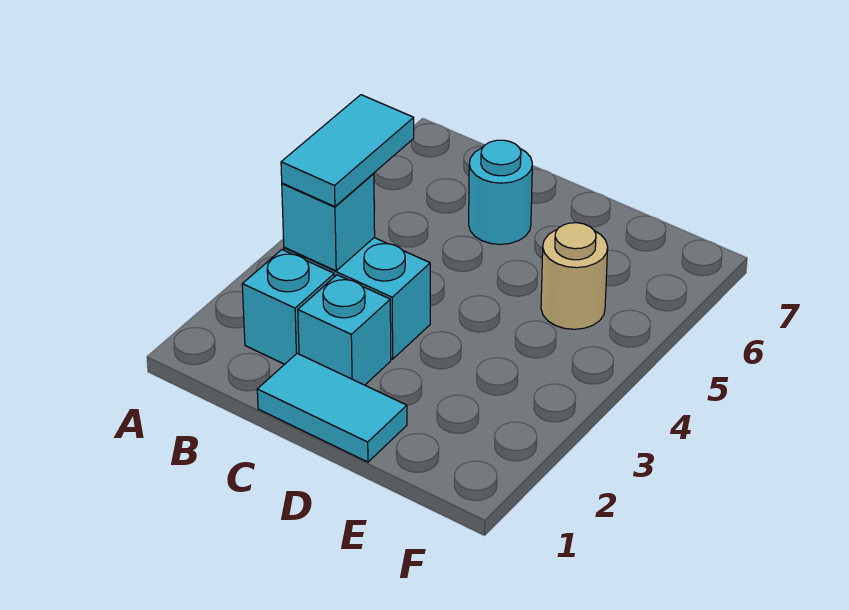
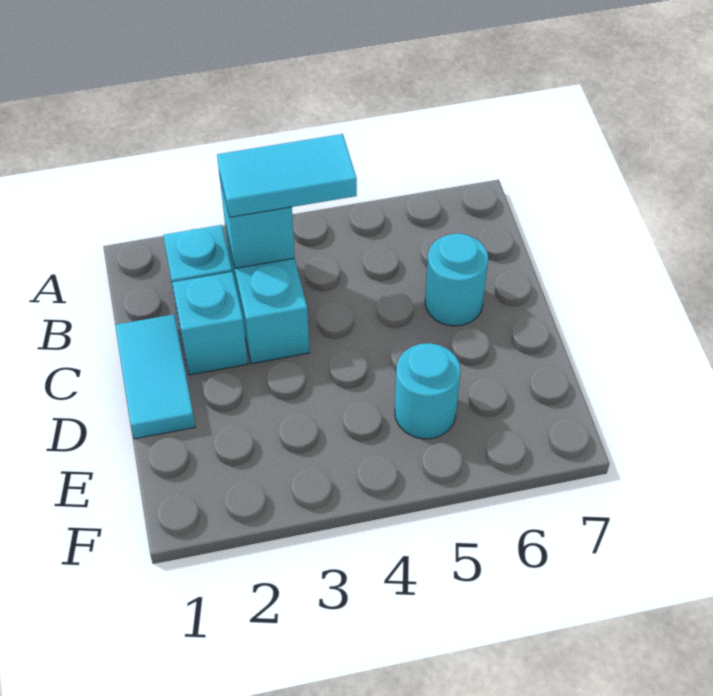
tan round brick E5 level 1 -> cyan round brick E5 level 1

